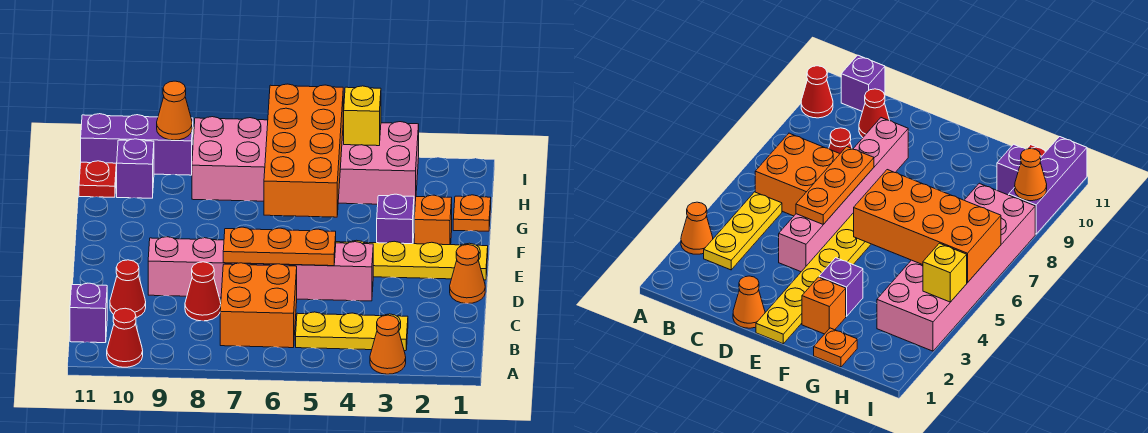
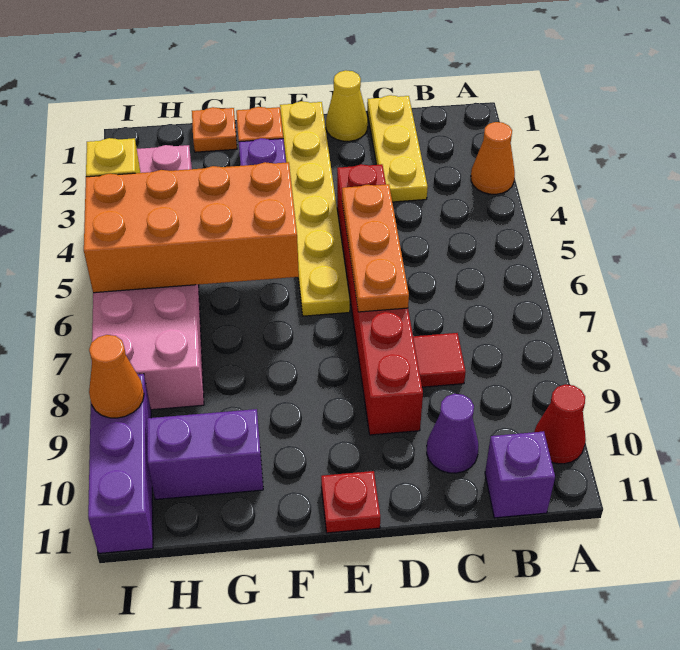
yellow plate B3:B5 level 1 -> yellow plate C1:C3 level 1
orange brick B6:C7 level 1 -> none
red cone C8 level 1 -> red tile C8 level 1
red cone C10 level 1 -> purple cone C10 level 1
orange cone D1 level 1 -> yellow cone D1 level 1
pink brick D4:D9 level 1 -> red brick D4:D9 level 1
purple brick H10 level 1 -> purple brick G10:H10 level 1
red plate H11 level 1 -> red plate E11 level 1

